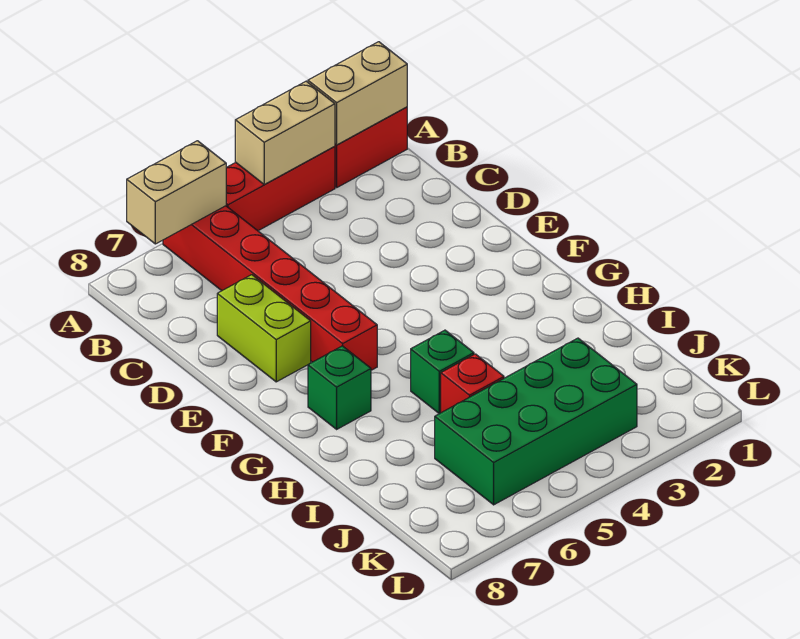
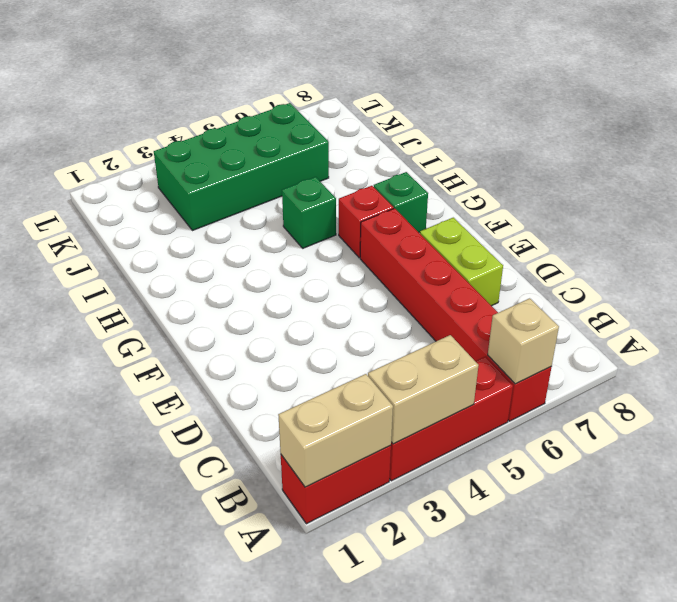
tan brick A6:A7 level 2 -> tan brick A6 level 2
red brick I5 level 1 -> red brick G6 level 1

